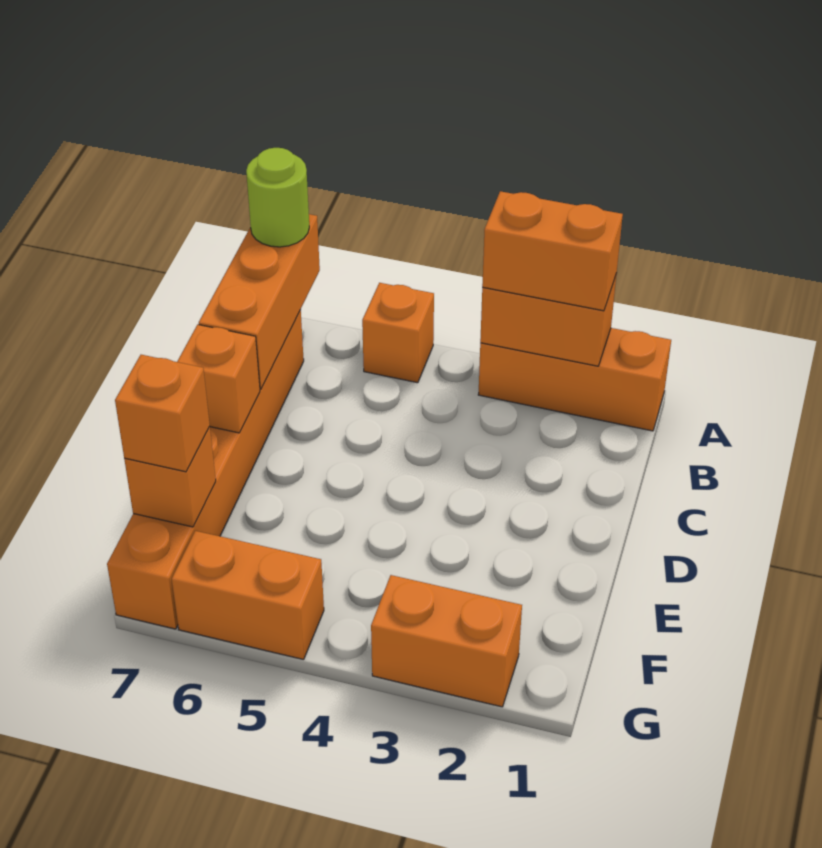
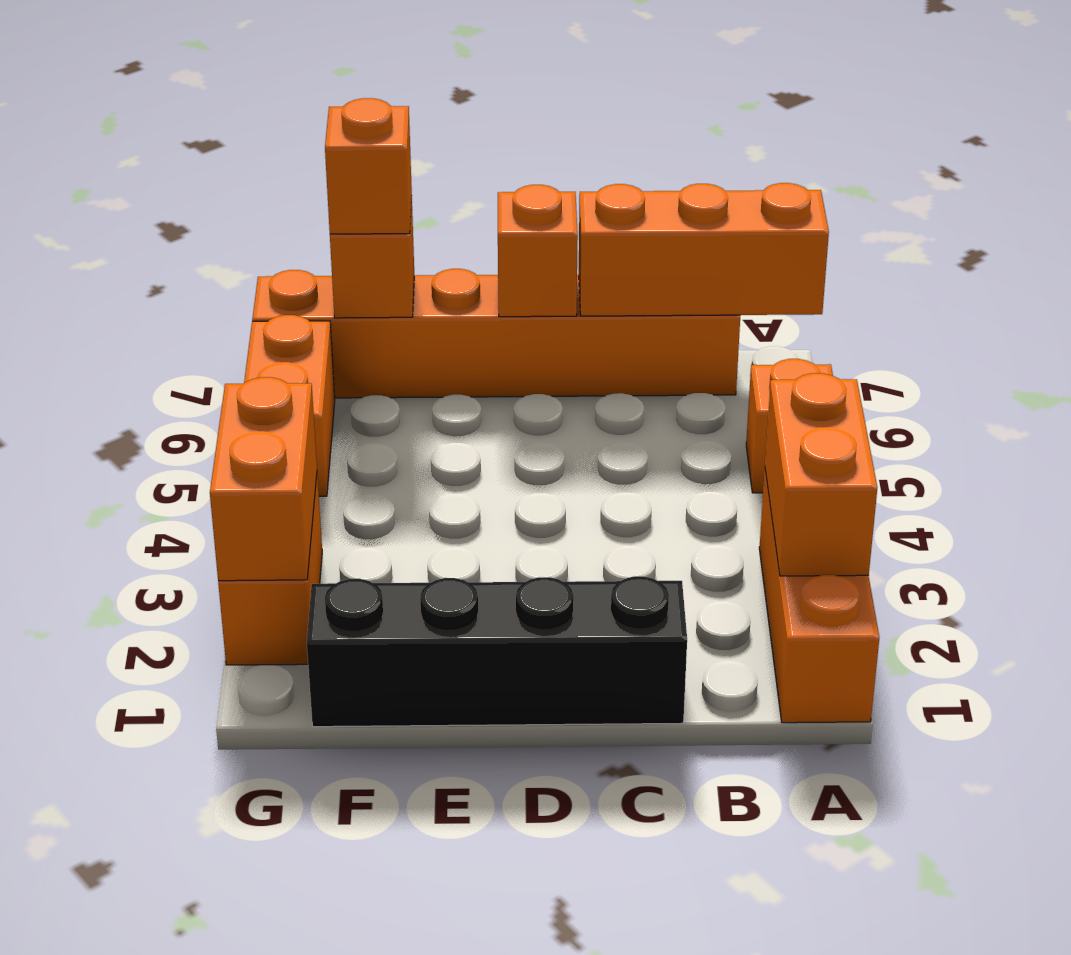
orange brick A2:A3 level 3 -> orange brick G2:G3 level 2
lime round brick A7 level 3 -> none
none -> black brick C1:F1 level 1

